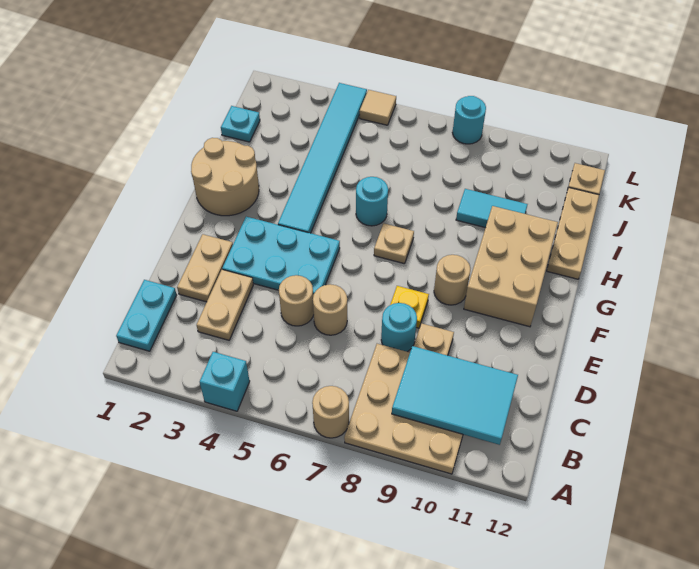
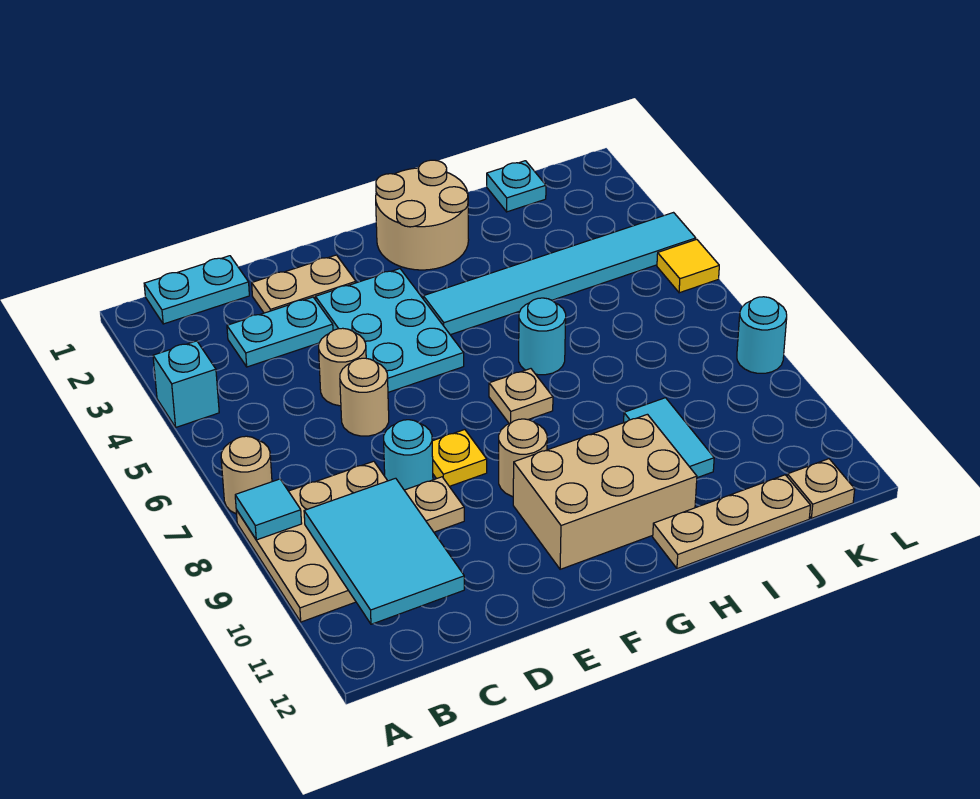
none -> cyan tile A8 level 2
tan plate C3:D3 level 1 -> cyan plate C3:D3 level 1
tan tile L5 level 1 -> yellow tile L5 level 1

